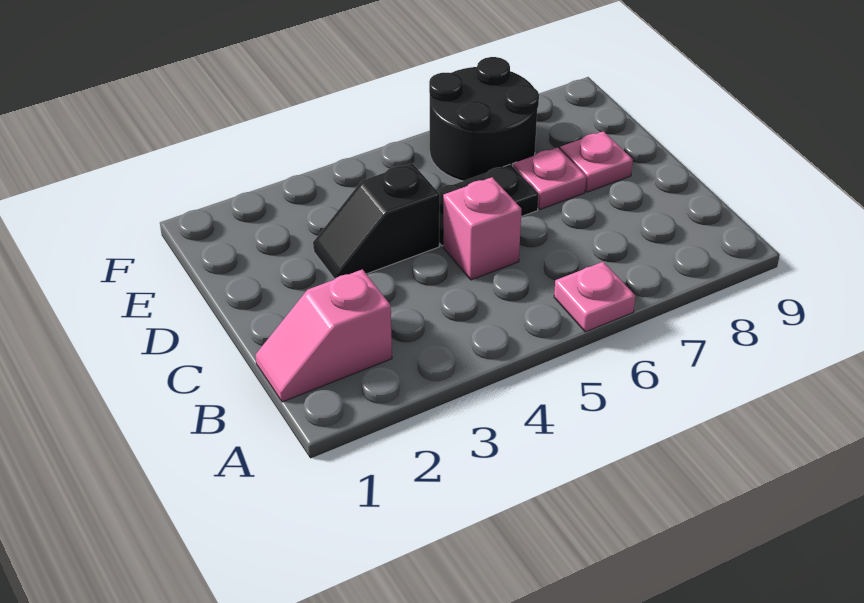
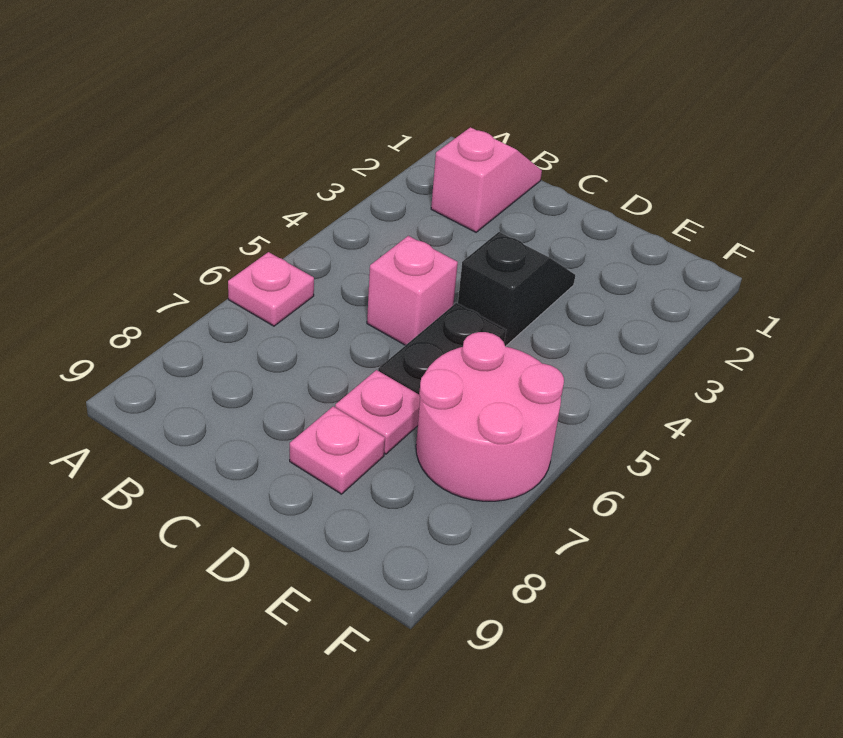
black round brick E6:F7 level 1 -> pink round brick E6:F7 level 1

